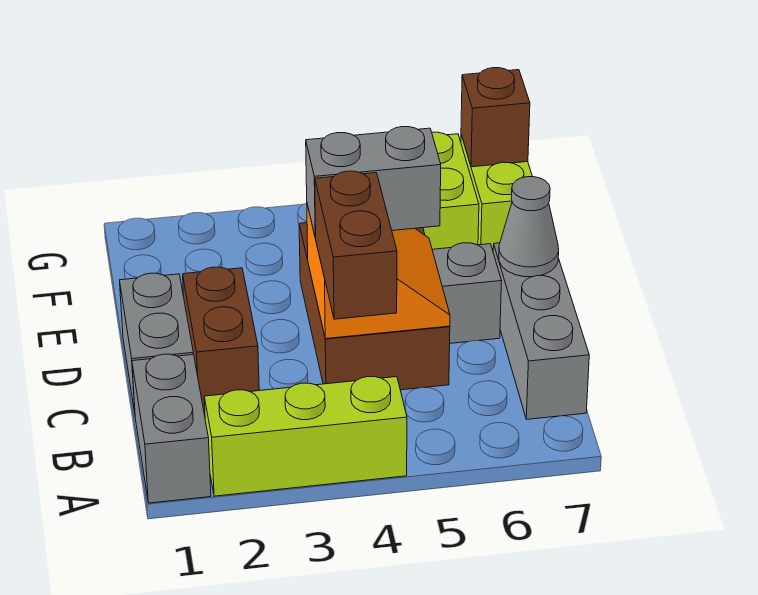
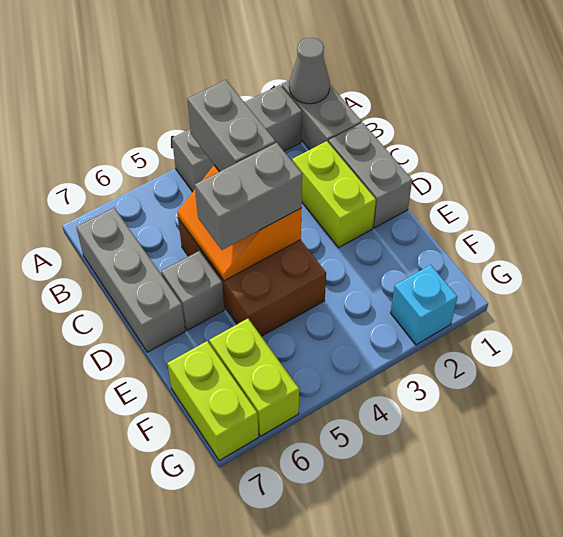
lime brick A2:A4 level 1 -> grey brick A2:A4 level 1
brown brick B4:C4 level 3 -> grey brick B4:C4 level 3
brown brick C2:D2 level 1 -> lime brick C2:D2 level 1
grey cone D7 level 2 -> grey cone A1 level 2
none -> cyan brick G2 level 1
brown brick G7 level 2 -> none

